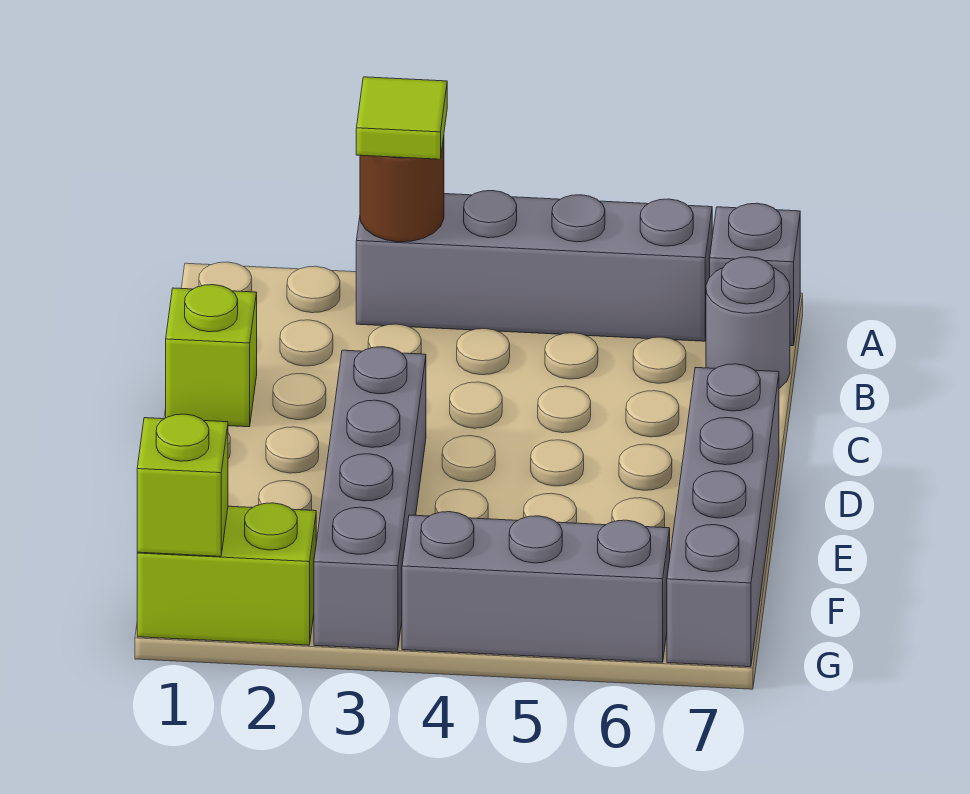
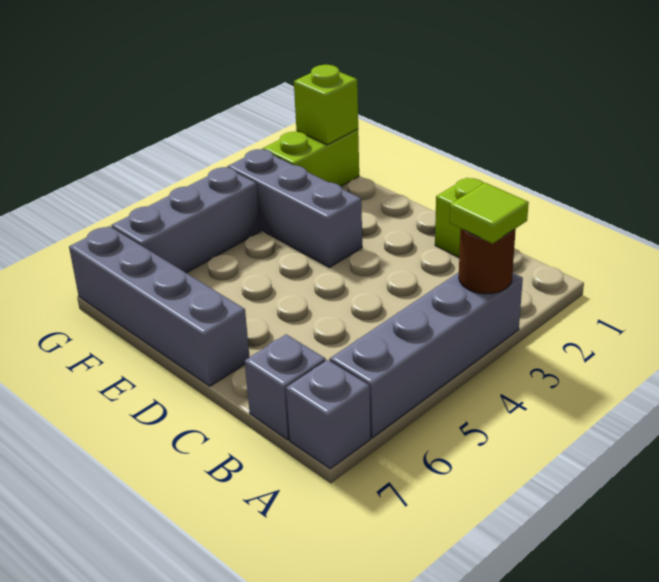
grey round brick B7 level 1 -> grey brick B7 level 1
grey brick D3:G3 level 1 -> grey brick E3:G3 level 1

